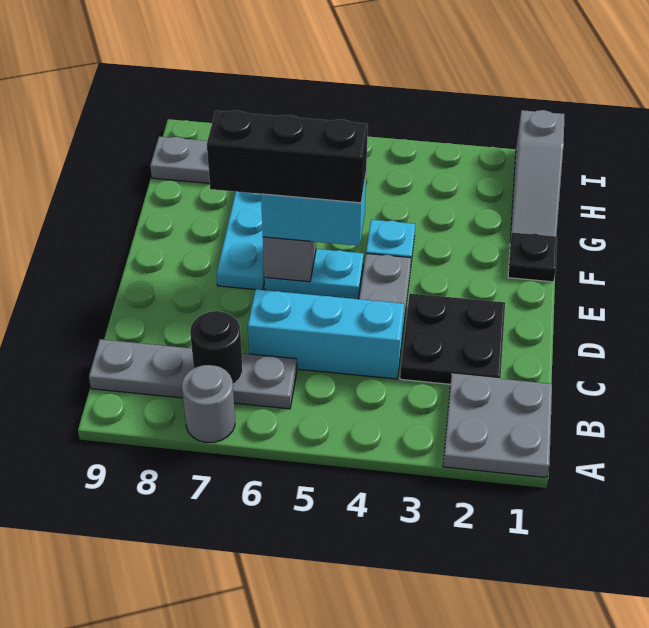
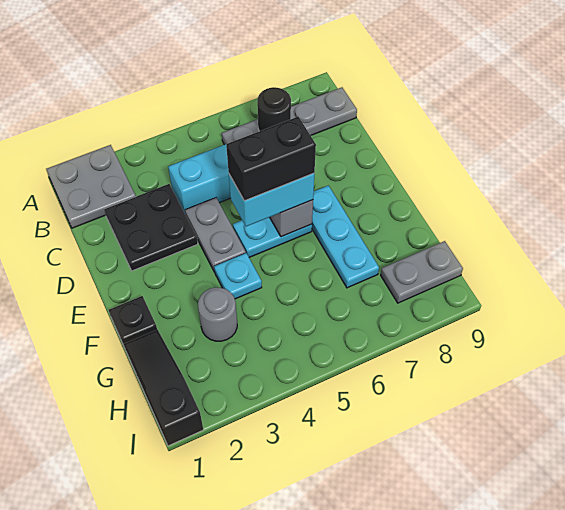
grey round brick A7 level 1 -> grey round brick G3 level 1
black brick E5:E7 level 4 -> black brick E5:E6 level 4
grey slope G1:I1 level 1 top I -> black slope G1:I1 level 1 top I

